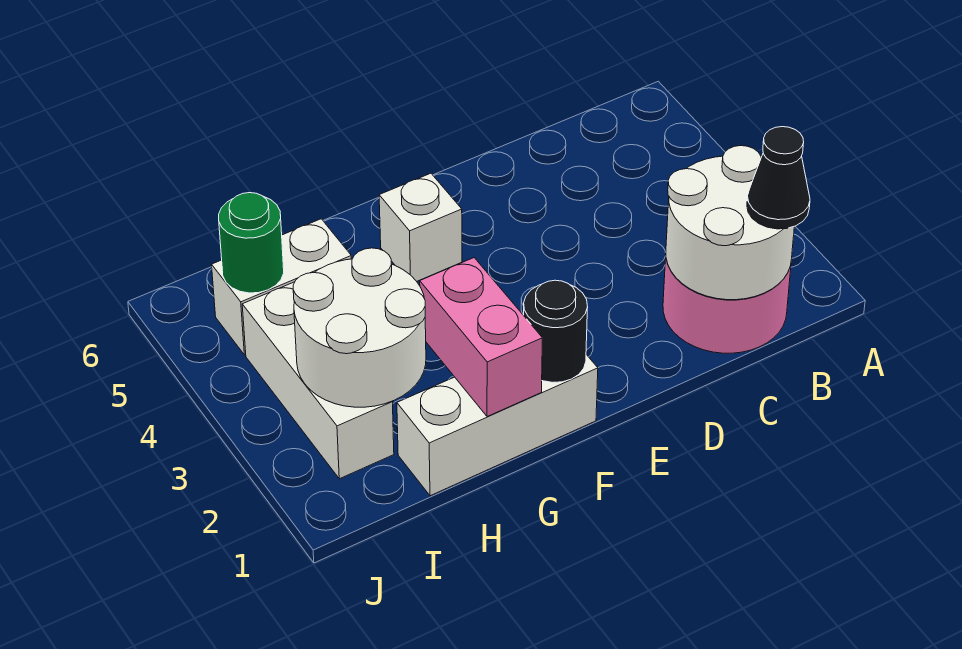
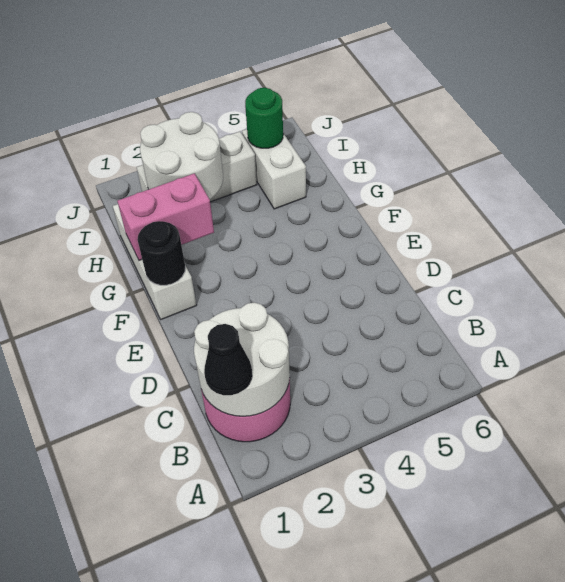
white brick F5 level 1 -> none

